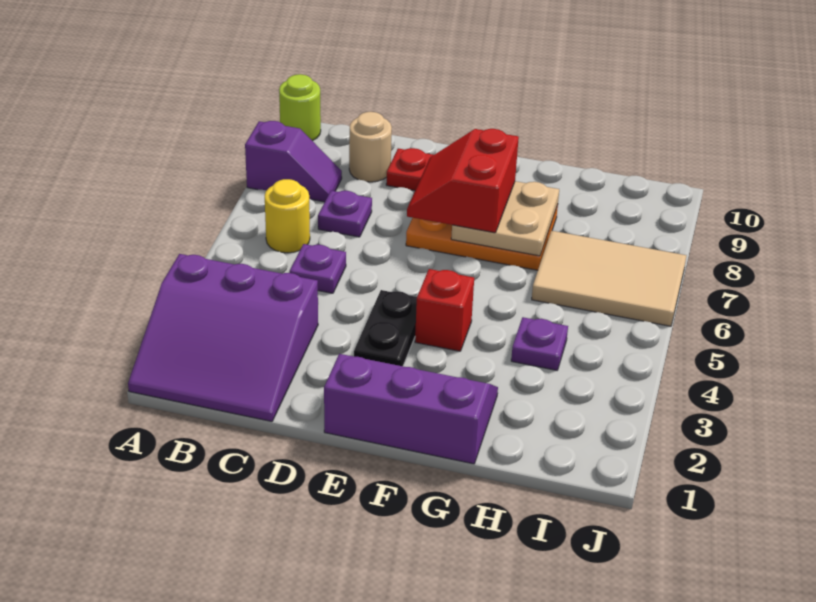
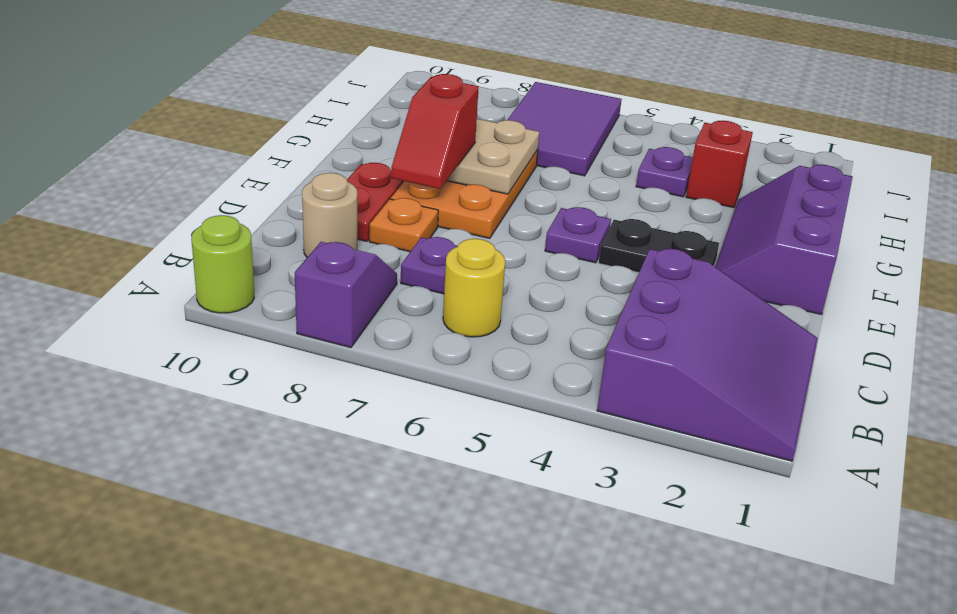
purple plate C5 level 1 -> purple plate E5 level 1
none -> orange plate D8 level 1
red slope E7:F8 level 3 top F -> red slope E8:F8 level 3 top F
red brick F4 level 1 -> red brick H3 level 1
tan tile H6:J7 level 1 -> purple tile H6:J7 level 1

